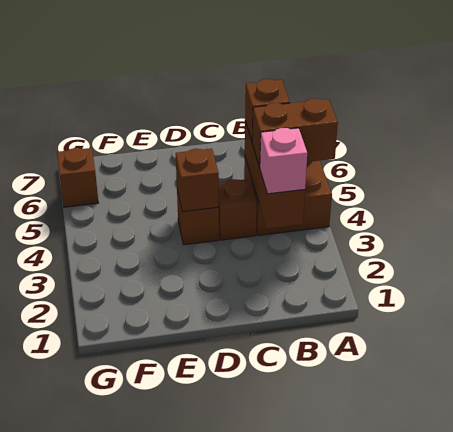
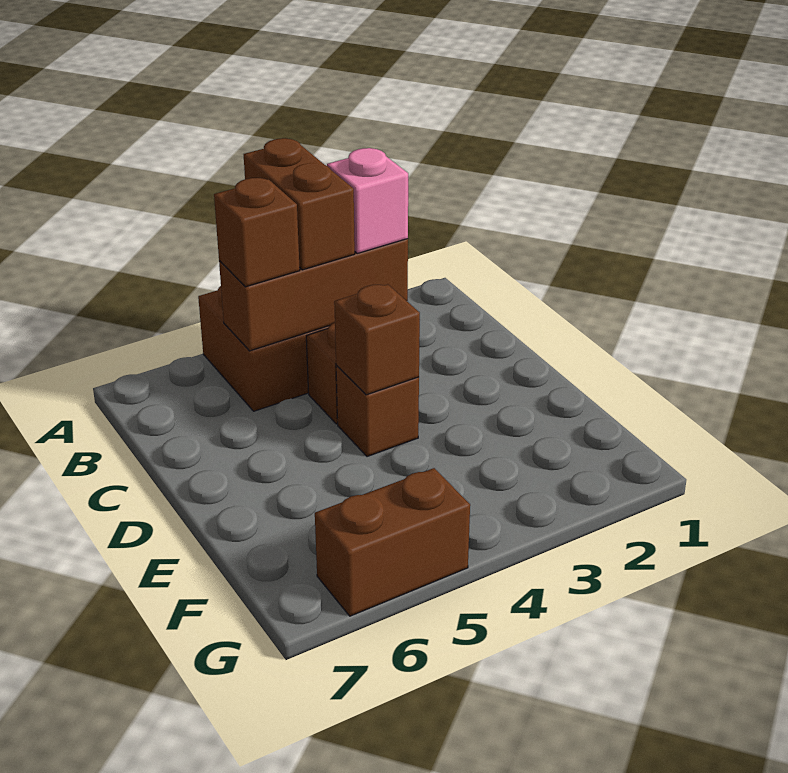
brown brick G6 level 1 -> brown brick G5:G6 level 1

